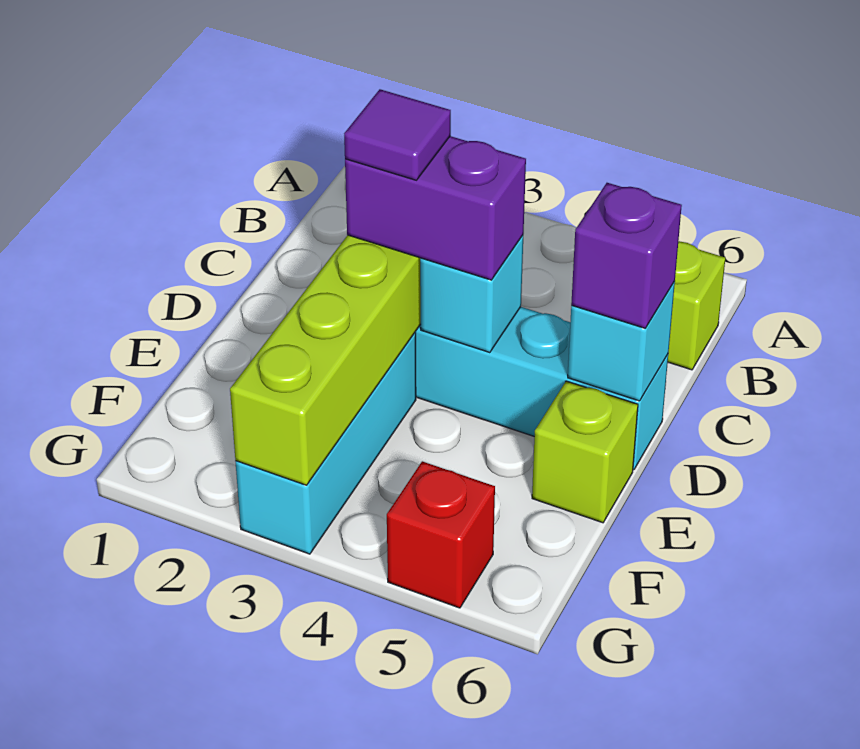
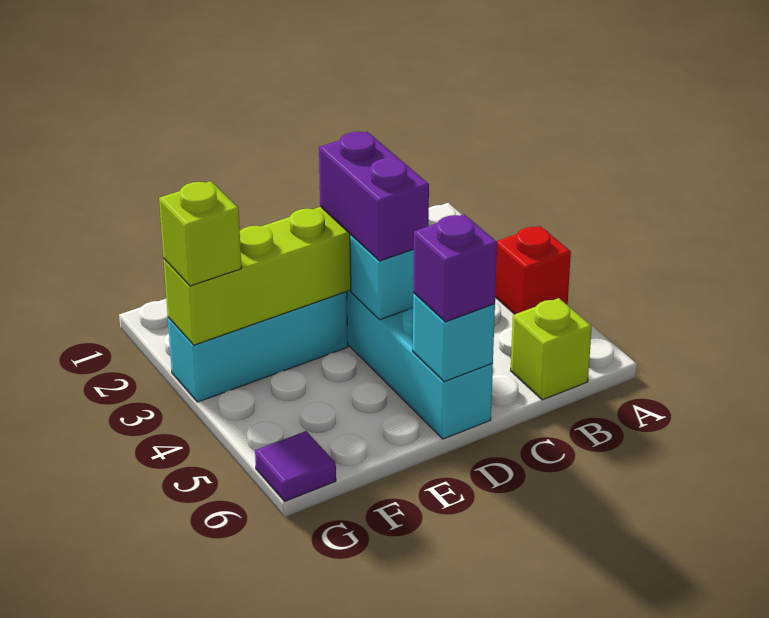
purple tile D3 level 4 -> purple tile G6 level 1
lime brick E6 level 1 -> lime brick G3 level 3
red brick G5 level 1 -> red brick A4 level 1

